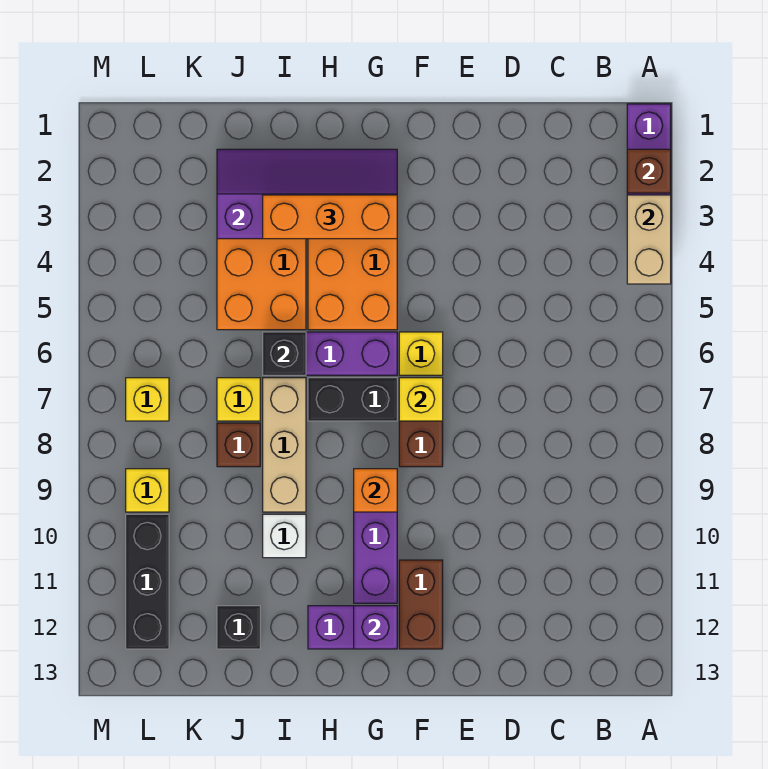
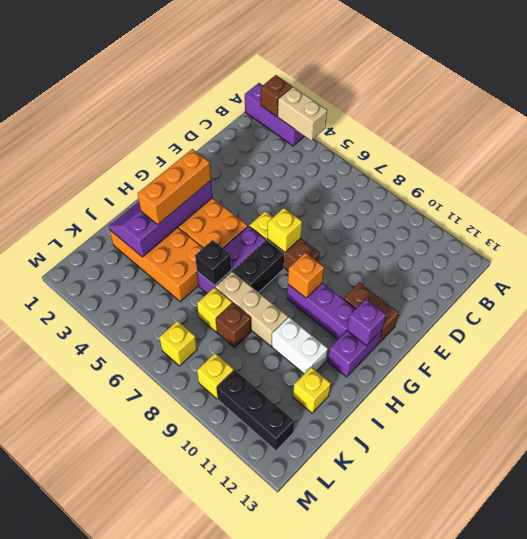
white brick I10 level 1 -> white brick I10:I11 level 1
black brick J12 level 1 -> yellow brick J12 level 1

